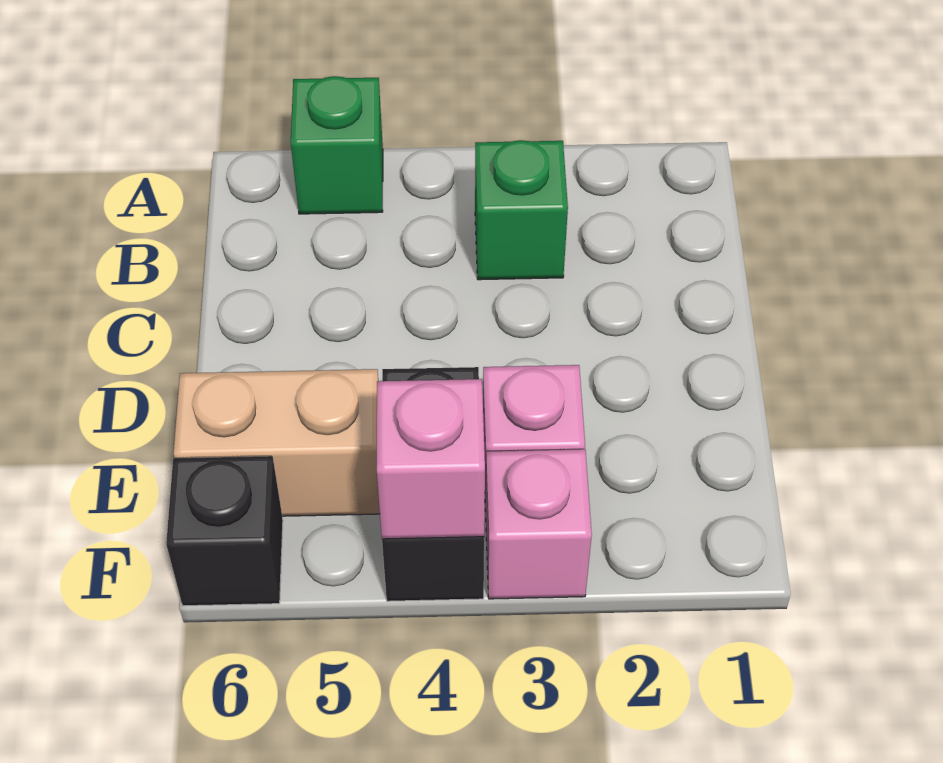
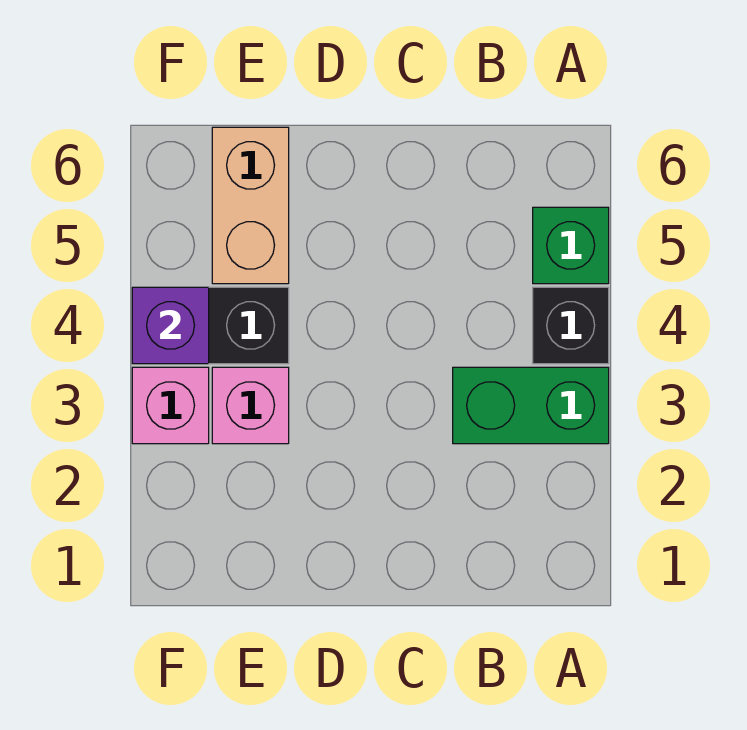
green brick B3 level 1 -> green brick A3:B3 level 1
pink brick F4 level 2 -> purple brick F4 level 2
black brick F6 level 1 -> black brick A4 level 1

